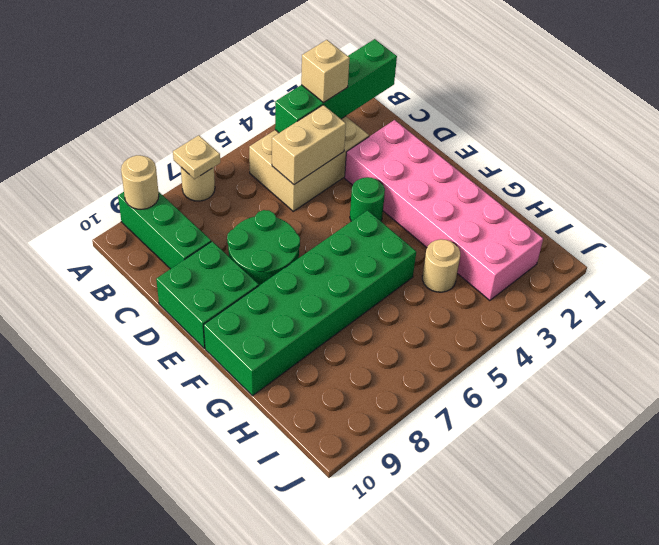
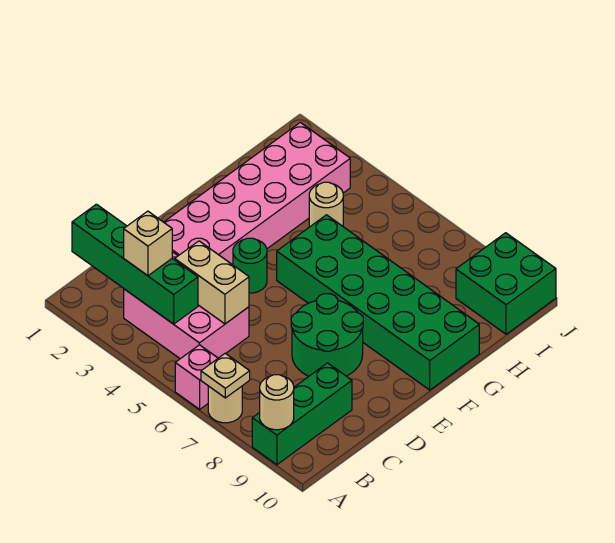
none -> pink brick A6 level 1
tan brick B3:C5 level 1 -> pink brick B3:C5 level 1
green brick D9:E10 level 1 -> green brick I9:J10 level 1

